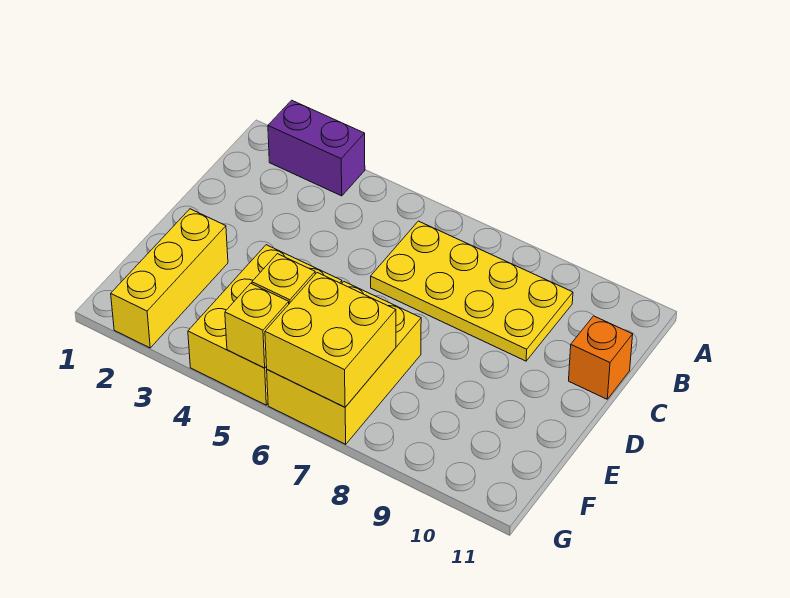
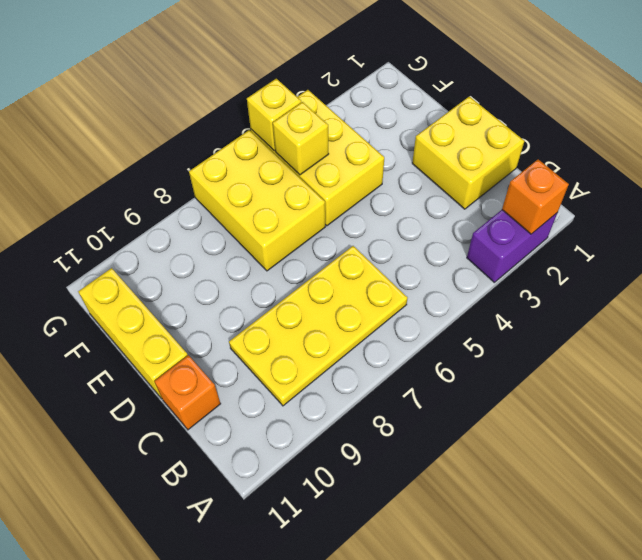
none -> orange brick A2 level 2
yellow brick E2:G2 level 1 -> yellow brick D11:F11 level 1
yellow brick F6:G7 level 2 -> yellow brick C1:D2 level 1

